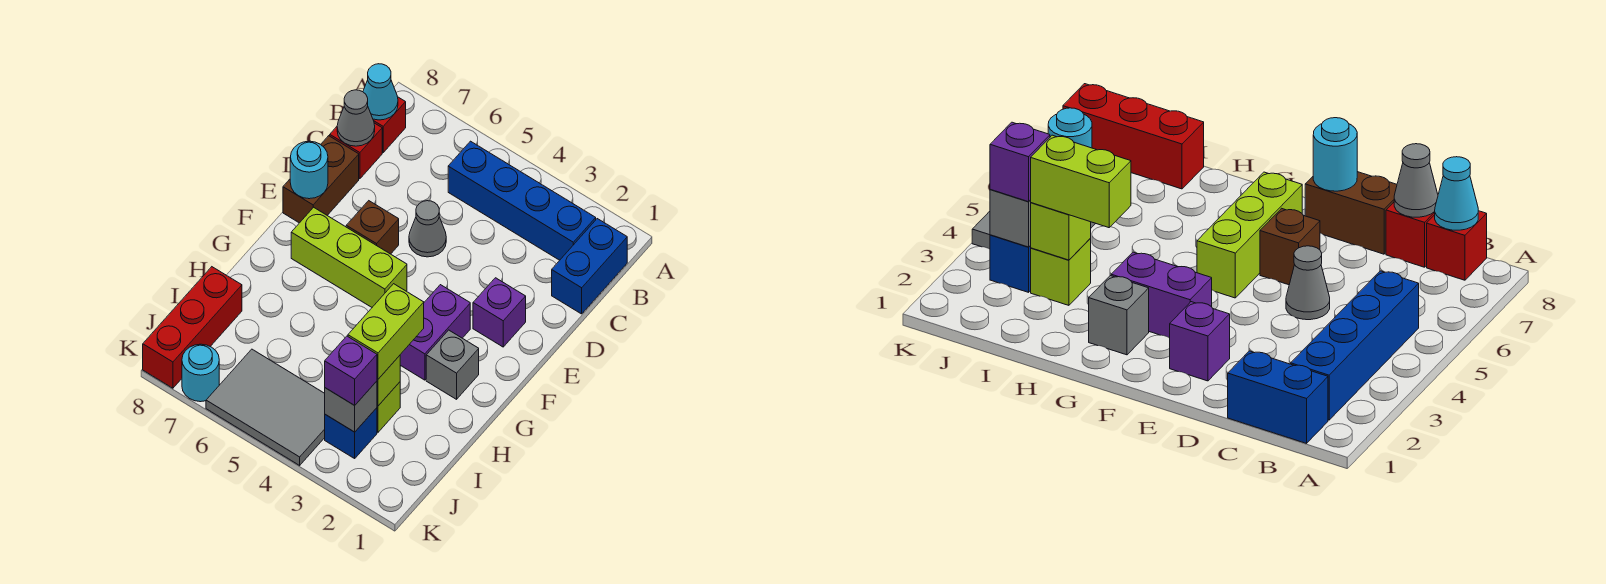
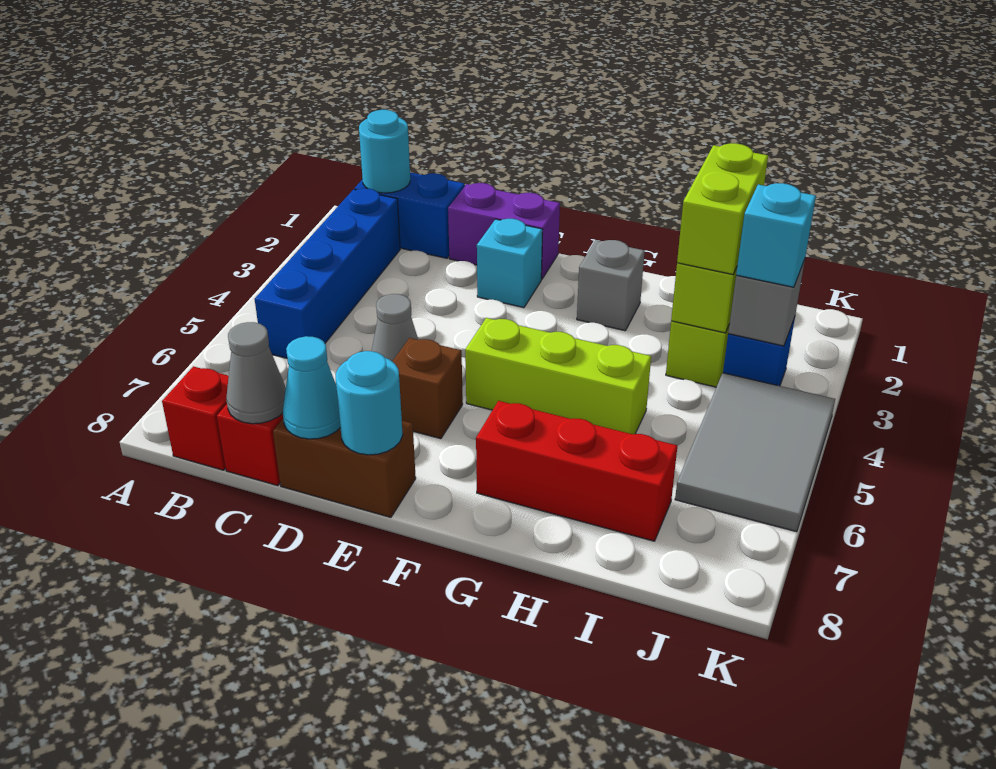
cyan cone B8 level 2 -> cyan cone D8 level 2
purple brick E2 level 1 -> cyan brick E2 level 1
purple brick F3:G3 level 1 -> purple brick D1:E1 level 1
lime brick F5:F7 level 1 -> lime brick F5:H5 level 1
lime brick H3:I3 level 3 -> lime brick I2:I3 level 3
red brick I8:K8 level 1 -> red brick G7:I7 level 1
purple brick J3 level 3 -> cyan brick J3 level 3
cyan round brick K7 level 1 -> cyan round brick B1 level 2

